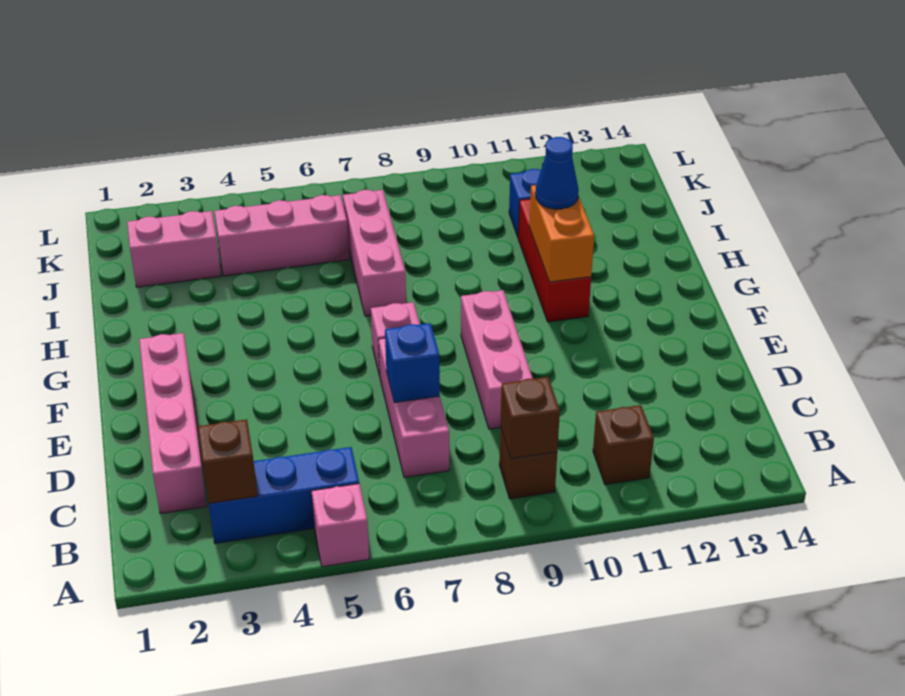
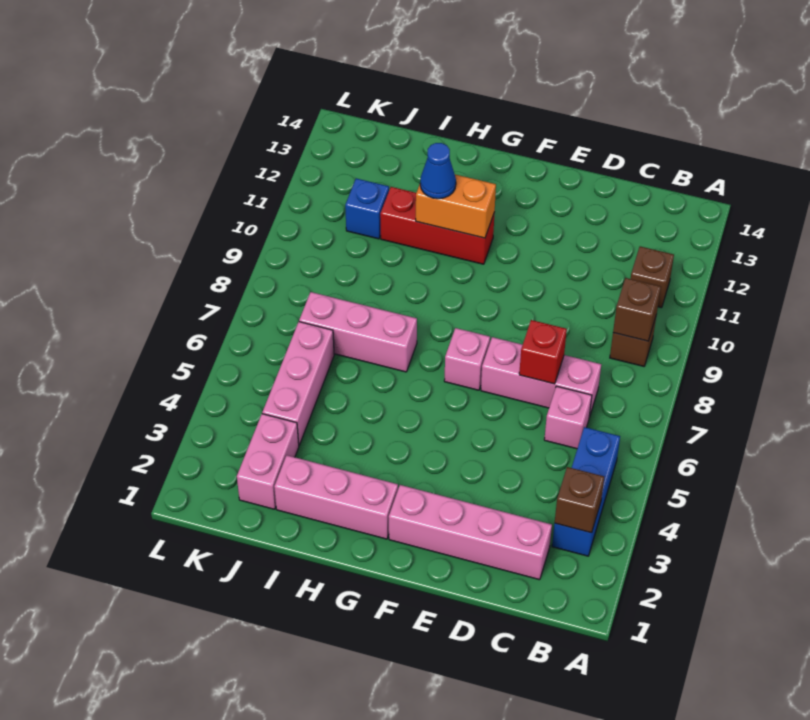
pink brick A5 level 1 -> pink brick C6 level 1
blue brick D7 level 2 -> red brick D7 level 2
pink brick D9:F9 level 1 -> pink brick G2:I2 level 1

